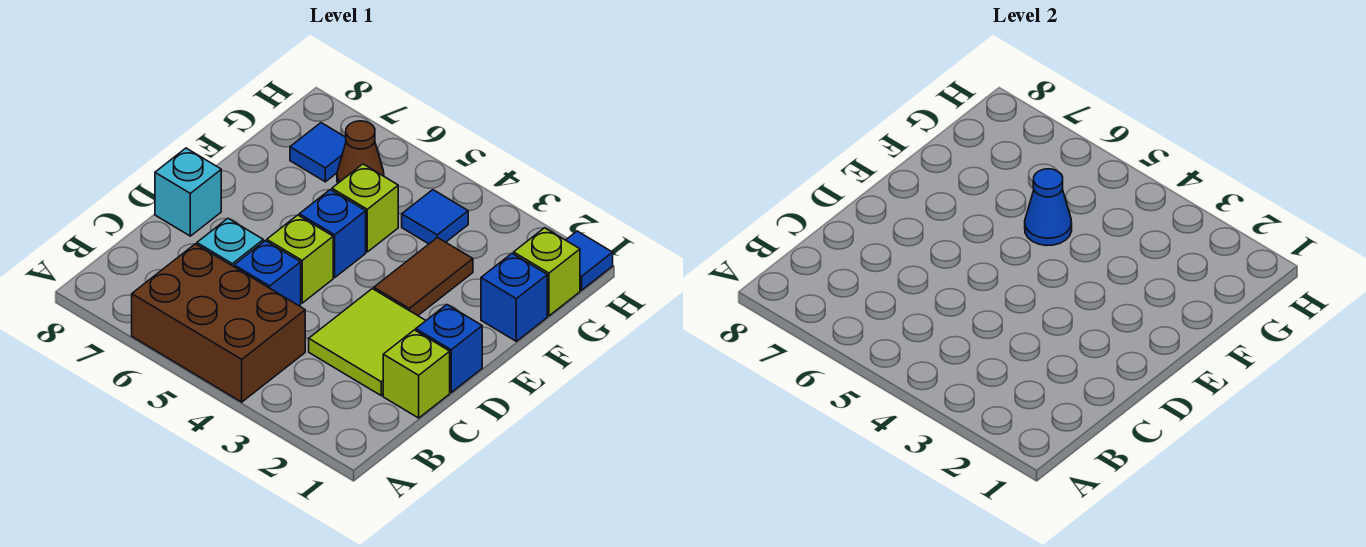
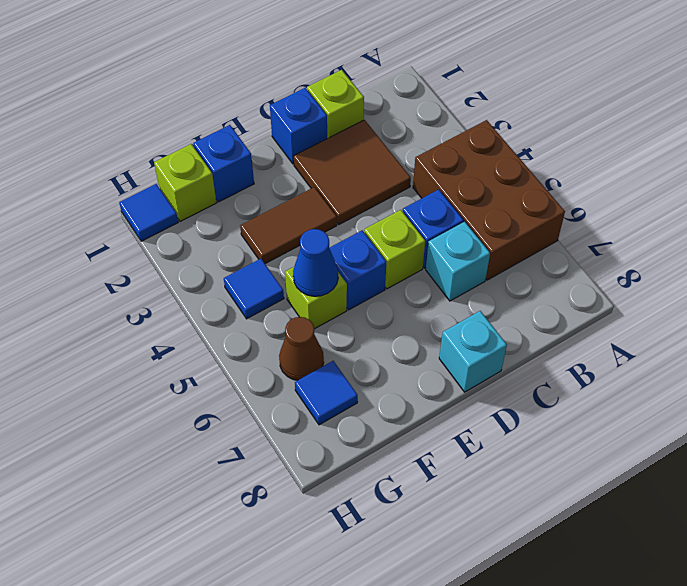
lime tile C2:D3 level 1 -> brown tile C2:D3 level 1

